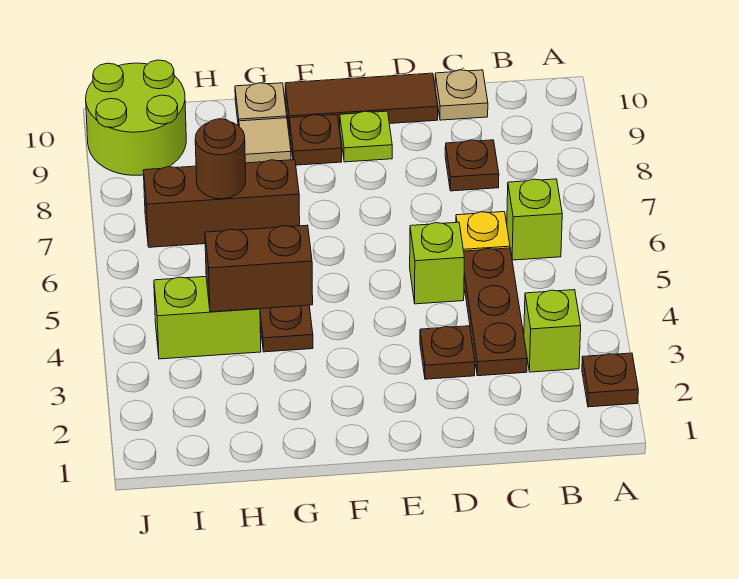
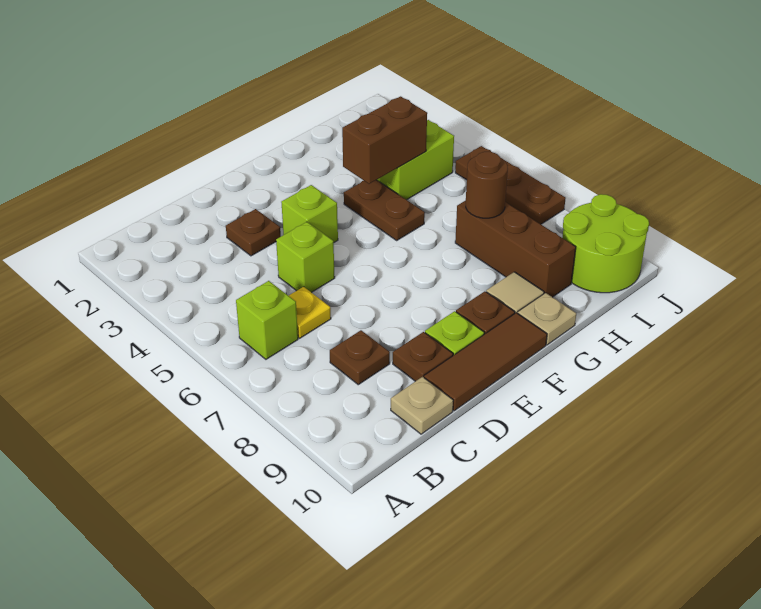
brown plate A2 level 1 -> brown plate D9 level 1
lime brick B3 level 1 -> lime brick E4 level 1
brown plate C3:C5 level 1 -> brown plate J5:J7 level 1
brown brick G7:I7 level 1 -> brown brick H7:H9 level 1

